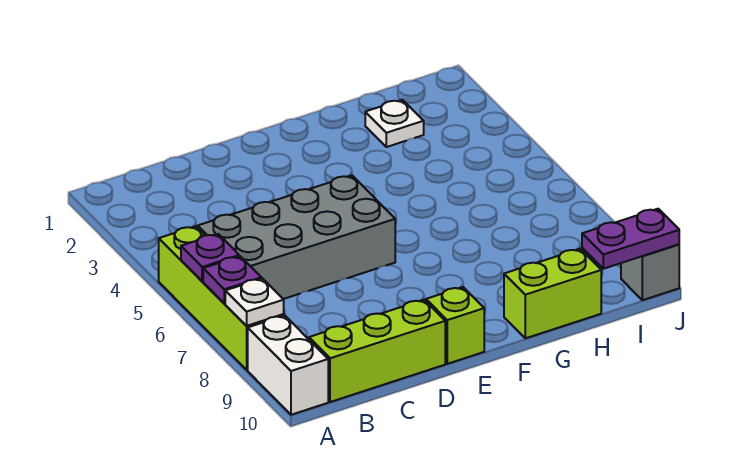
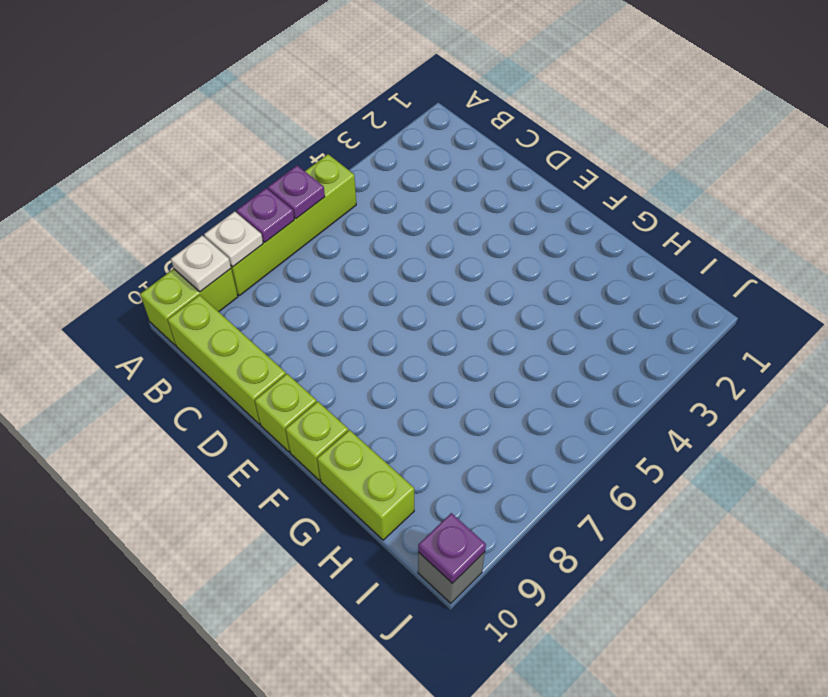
white brick A9:A10 level 1 -> lime brick A9:A10 level 1
grey brick B5:E6 level 1 -> none
none -> lime brick F10 level 1
white plate H2 level 1 -> white plate A9 level 2
purple plate I10:J10 level 2 -> purple plate J10 level 2

